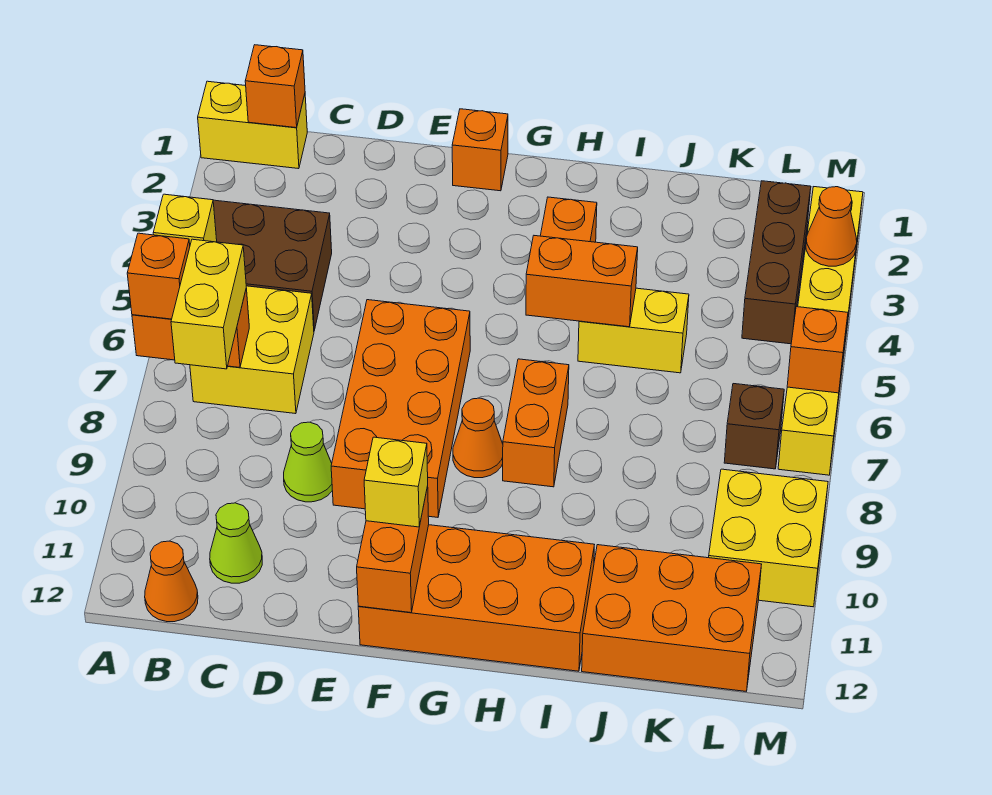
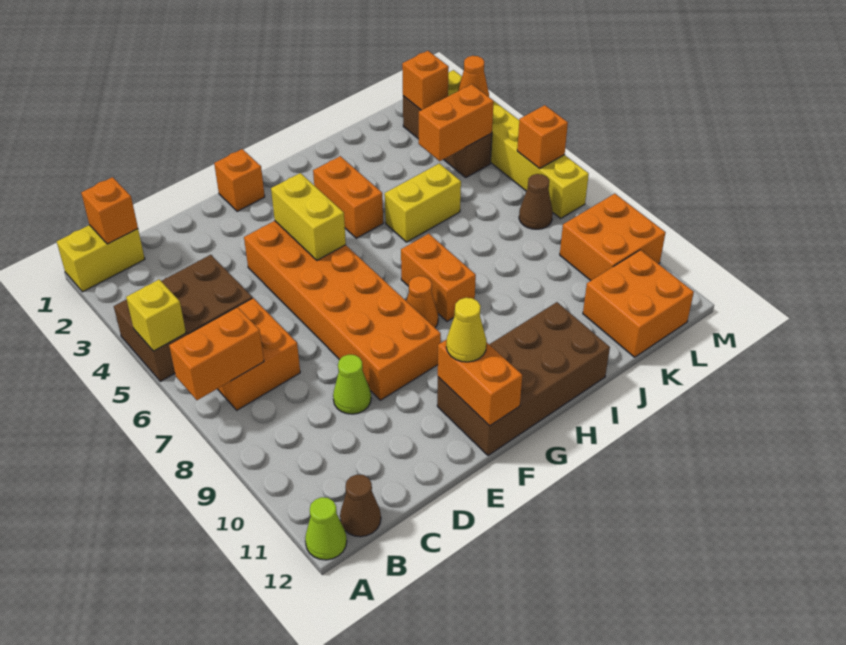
orange brick A7 level 3 -> orange brick L2 level 2
yellow brick B6:C7 level 1 -> orange brick B6:C7 level 1
yellow brick B7:B8 level 3 -> yellow brick F4:F5 level 2
orange cone B12 level 1 -> brown cone B12 level 1
lime cone C11 level 1 -> lime cone A12 level 1
orange brick E6:F9 level 1 -> orange brick E4:F9 level 1
orange brick F11:I12 level 1 -> brown brick F11:I12 level 1
yellow brick F11 level 3 -> yellow cone F11 level 3
orange brick H5:I5 level 2 -> orange brick K4:L4 level 2
orange brick J11:L12 level 1 -> orange brick K11:L12 level 1
brown brick L7 level 1 -> brown cone L7 level 1
yellow brick L9:M10 level 1 -> orange brick L9:M10 level 1

